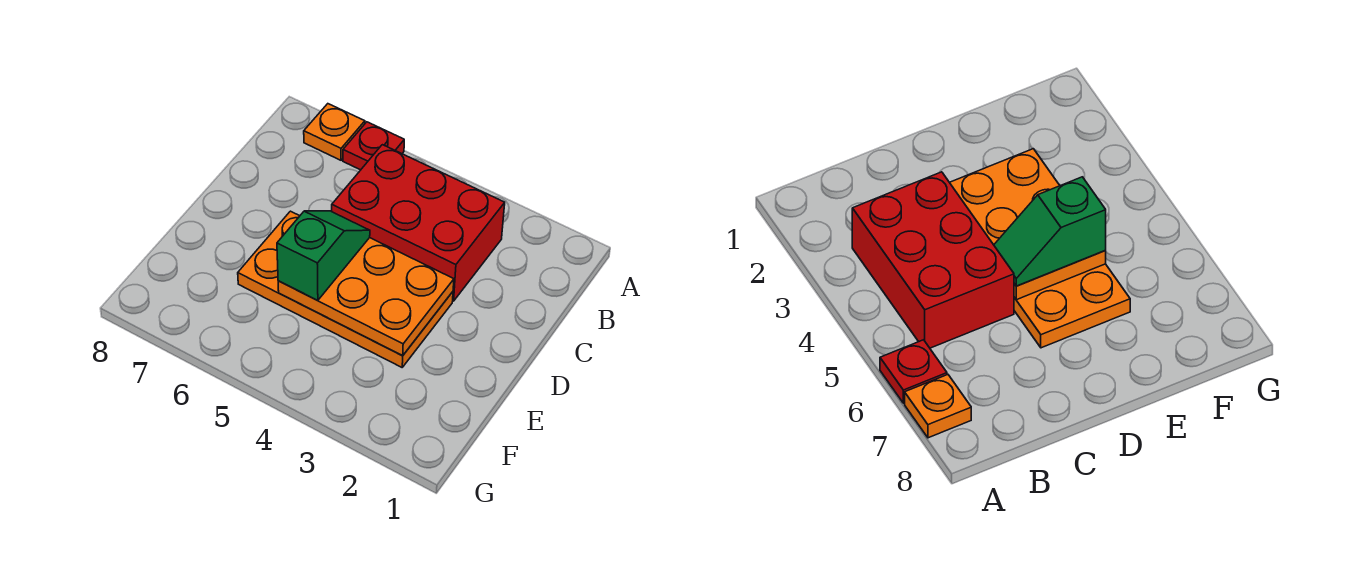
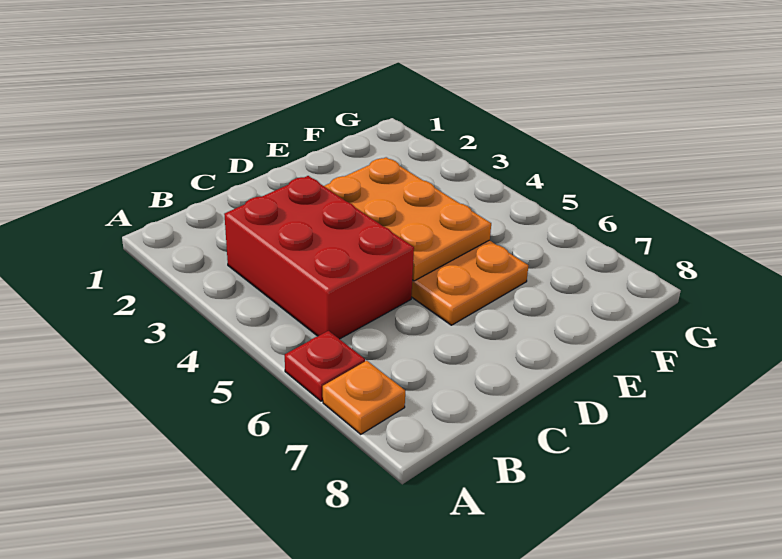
green slope D5:E5 level 3 top E -> none

